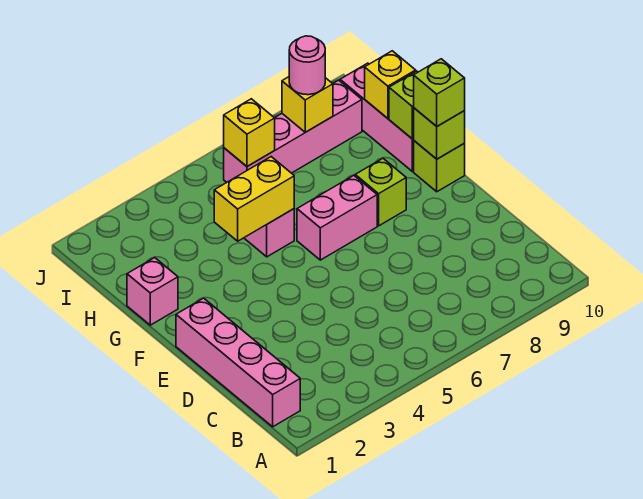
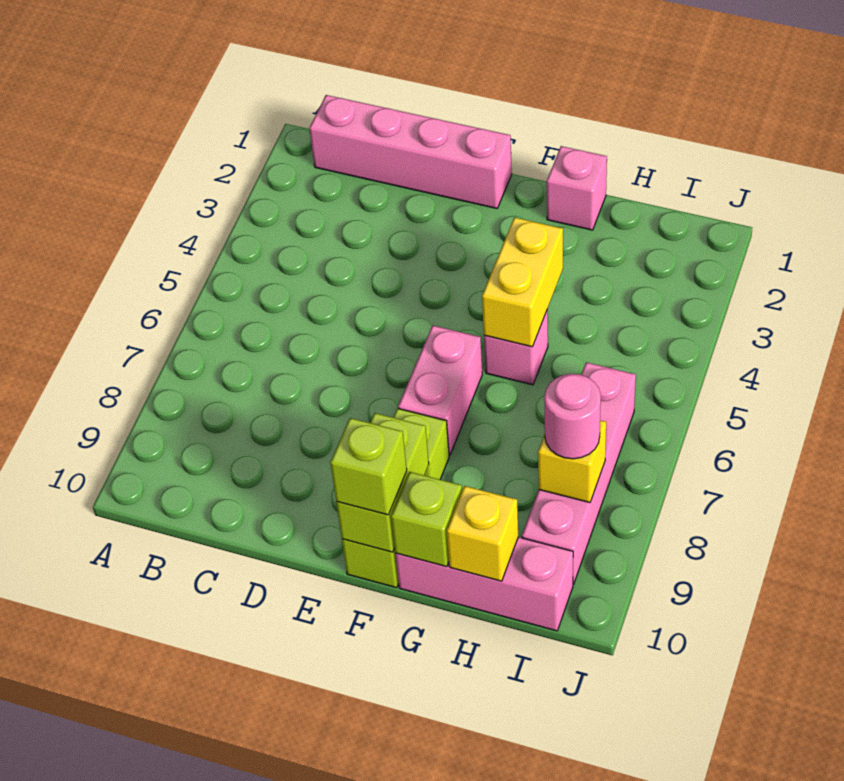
lime brick F10 level 2 -> lime brick F9:F10 level 2
yellow brick I6 level 2 -> none

